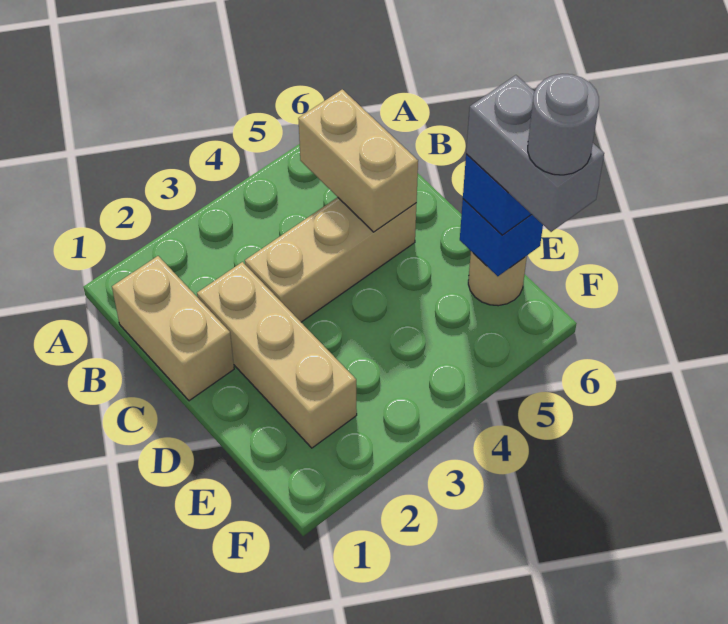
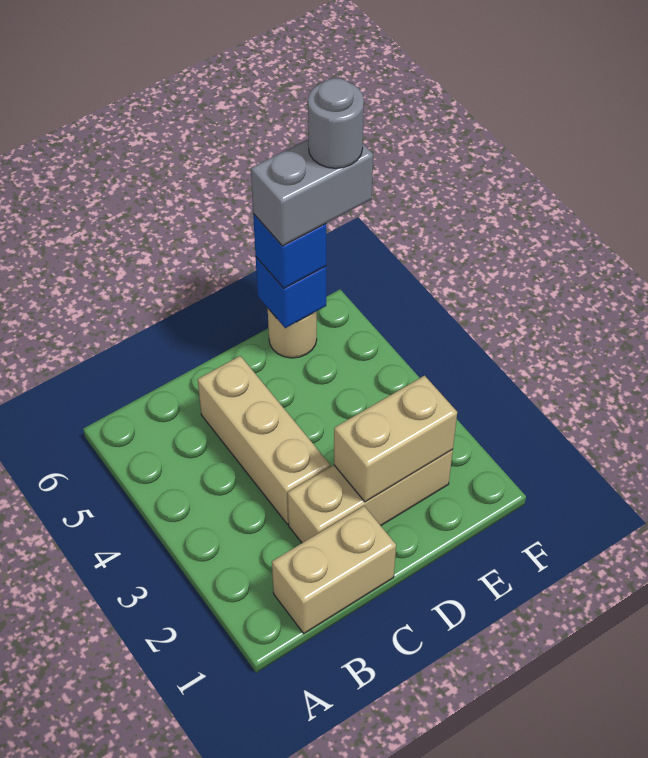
tan brick B5:C5 level 2 -> tan brick D2:E2 level 2

